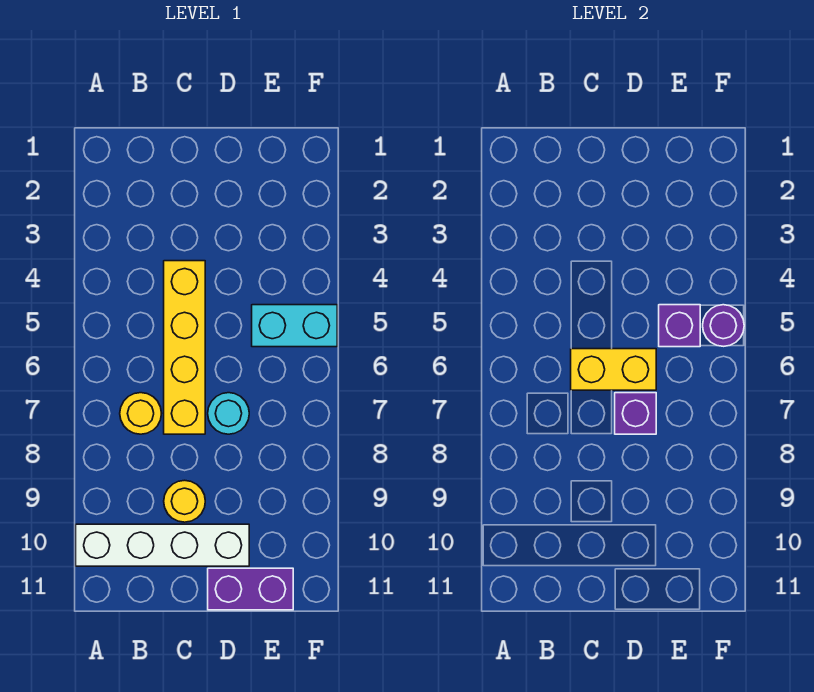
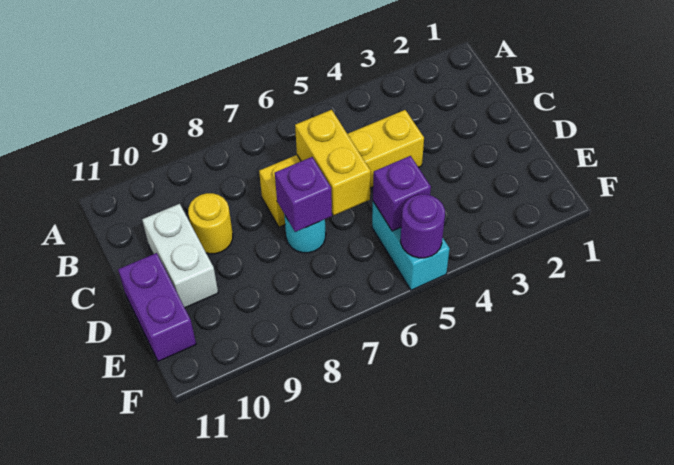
white brick A10:D10 level 1 -> white brick C10:D10 level 1
yellow round brick B7 level 1 -> none

